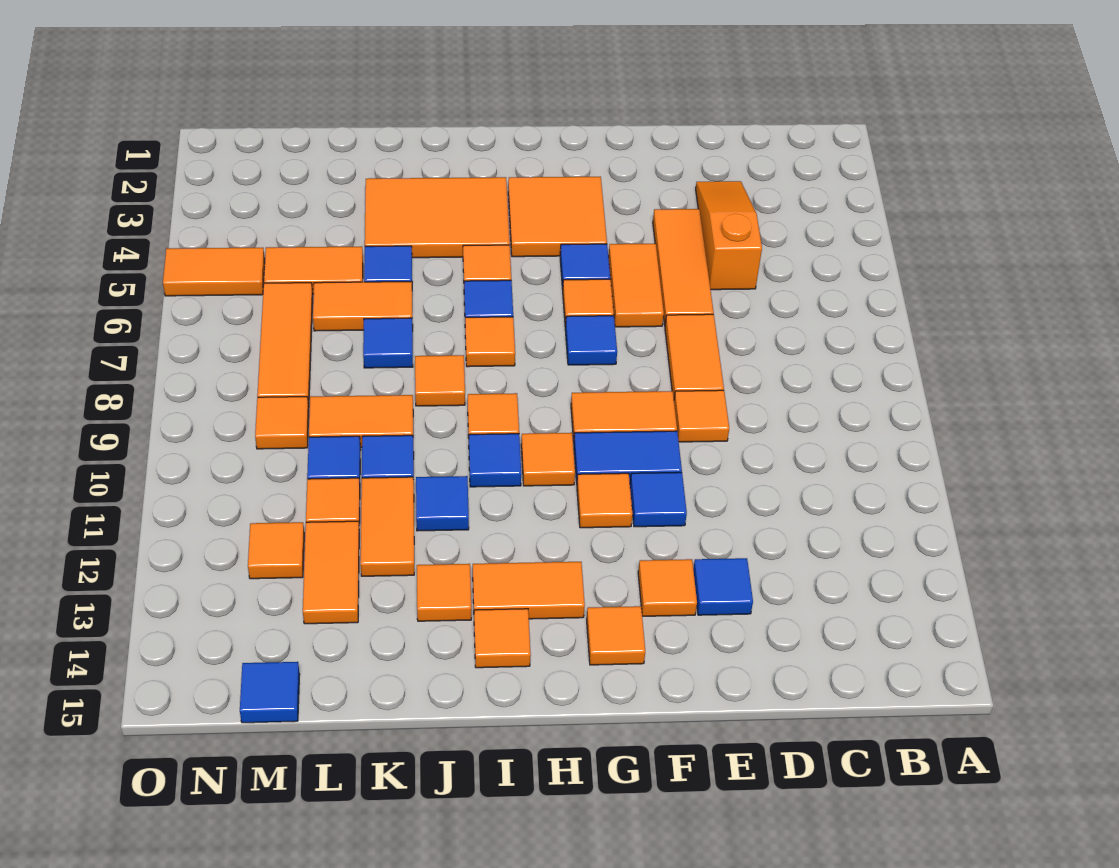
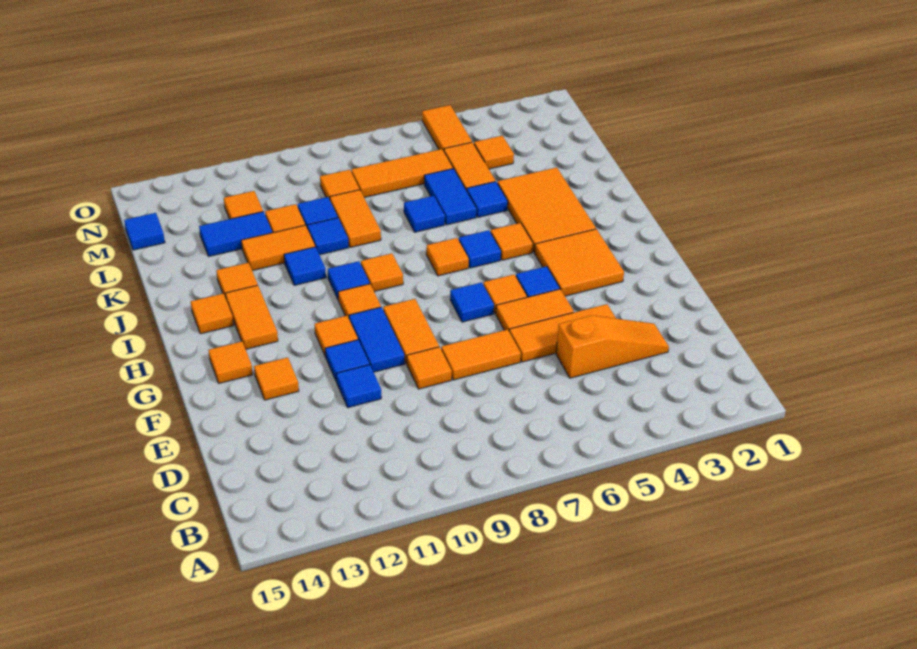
blue tile E13 level 1 -> blue tile E11 level 1
orange tile J8 level 1 -> orange tile M4 level 1
orange tile K6:L6 level 1 -> blue tile K6:L6 level 1
orange tile L12:L13 level 1 -> blue tile L12:L13 level 1

